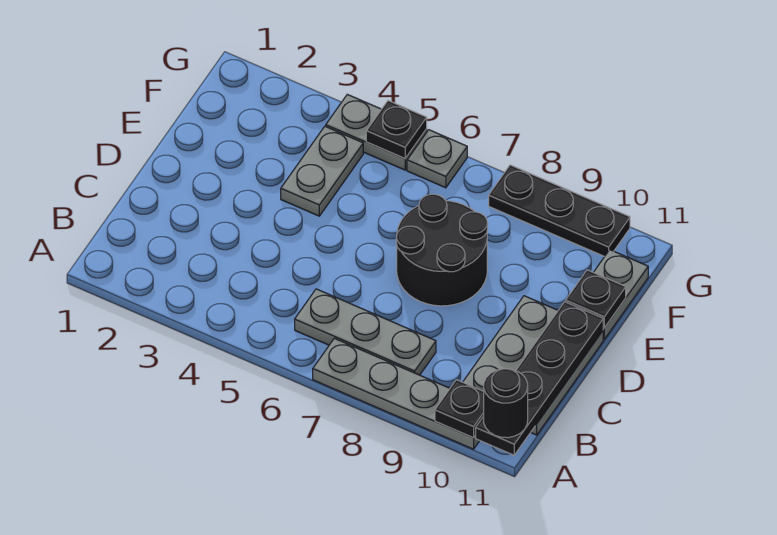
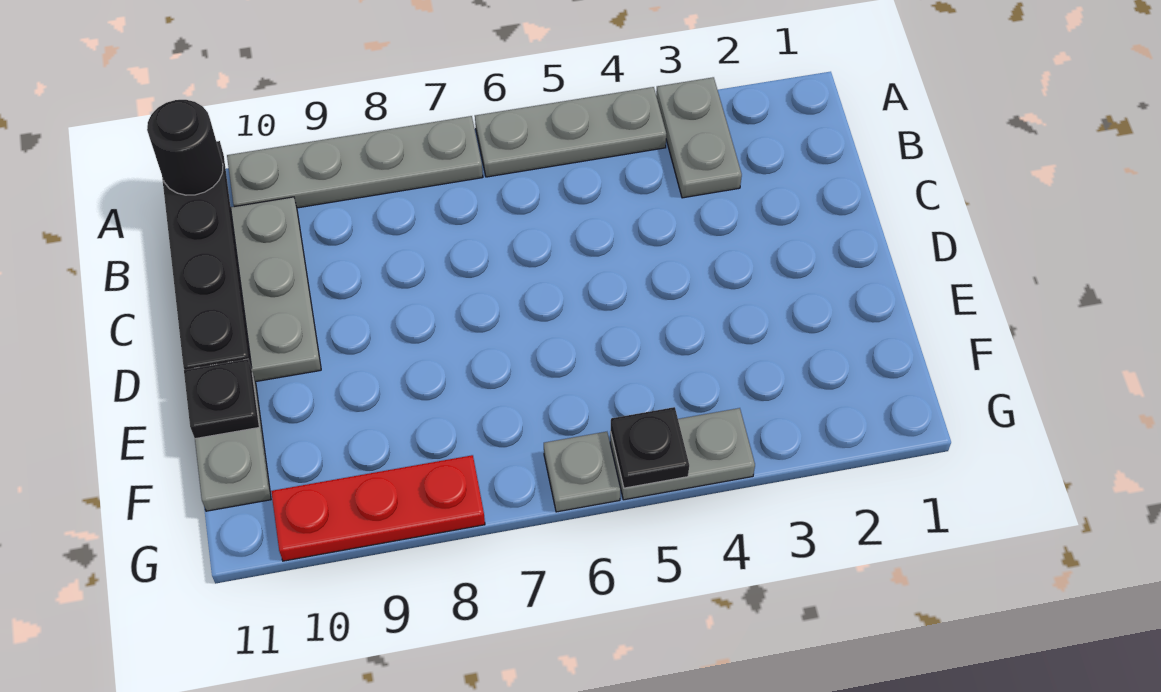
black plate A10 level 2 -> none
grey plate B6:B8 level 1 -> grey plate A4:A6 level 1
black round brick D7:E8 level 1 -> none
grey plate E4:F4 level 1 -> grey plate A3:B3 level 1
black plate G8:G10 level 1 -> red plate G8:G10 level 1

